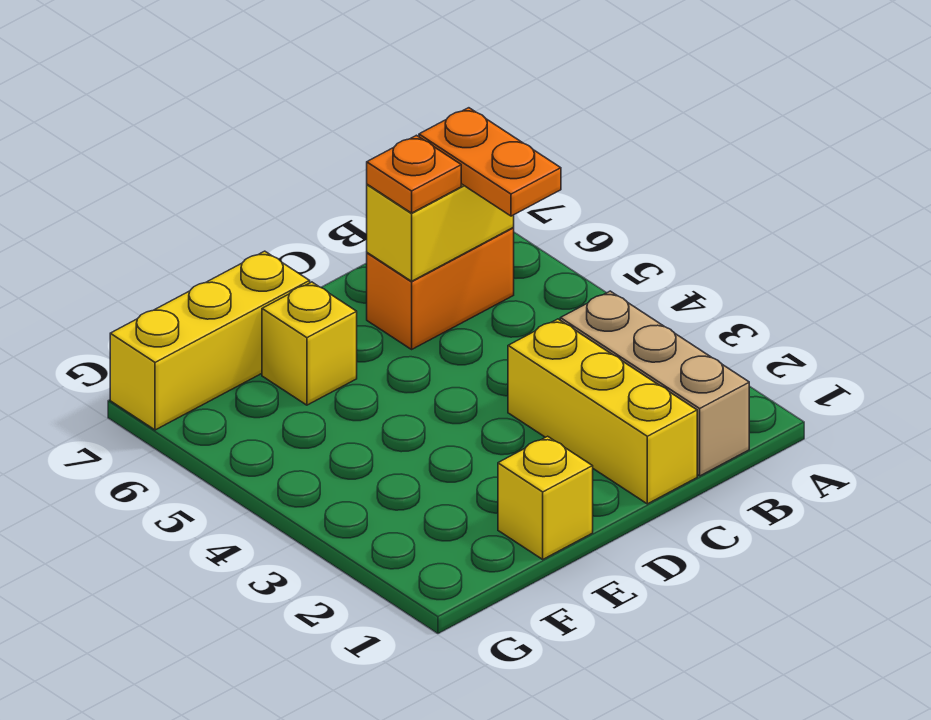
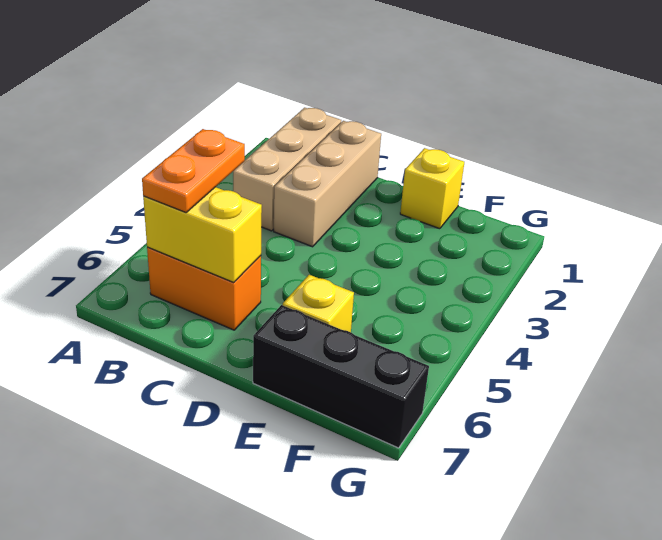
yellow brick C1:C3 level 1 -> tan brick C1:C3 level 1
orange plate C6 level 3 -> none
yellow brick E7:G7 level 1 -> black brick E7:G7 level 1

